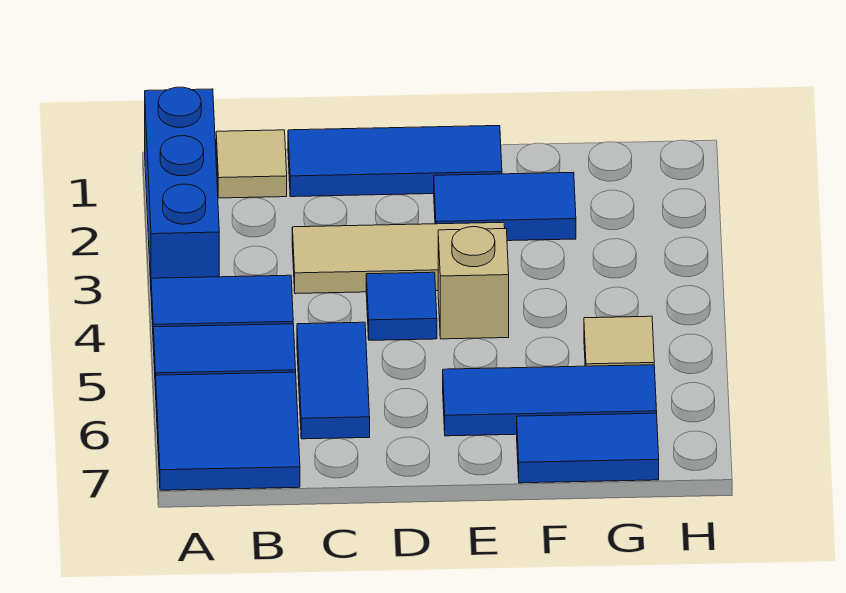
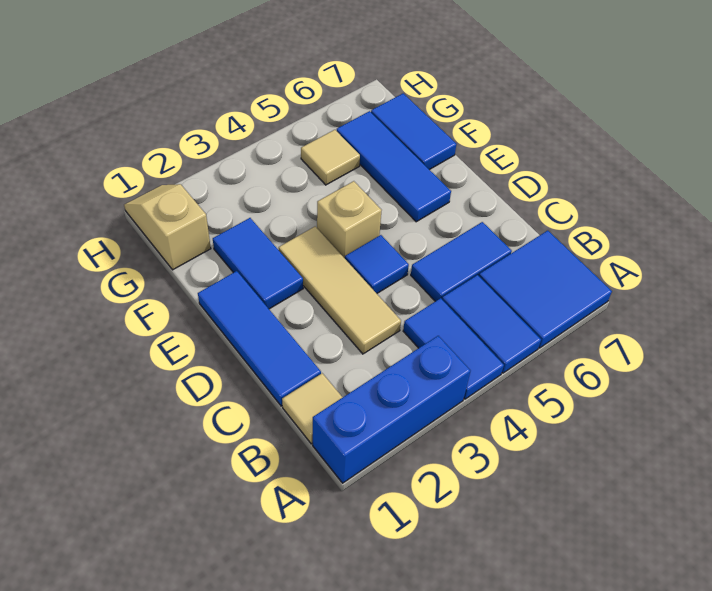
none -> tan slope G1:H1 level 1 top G

